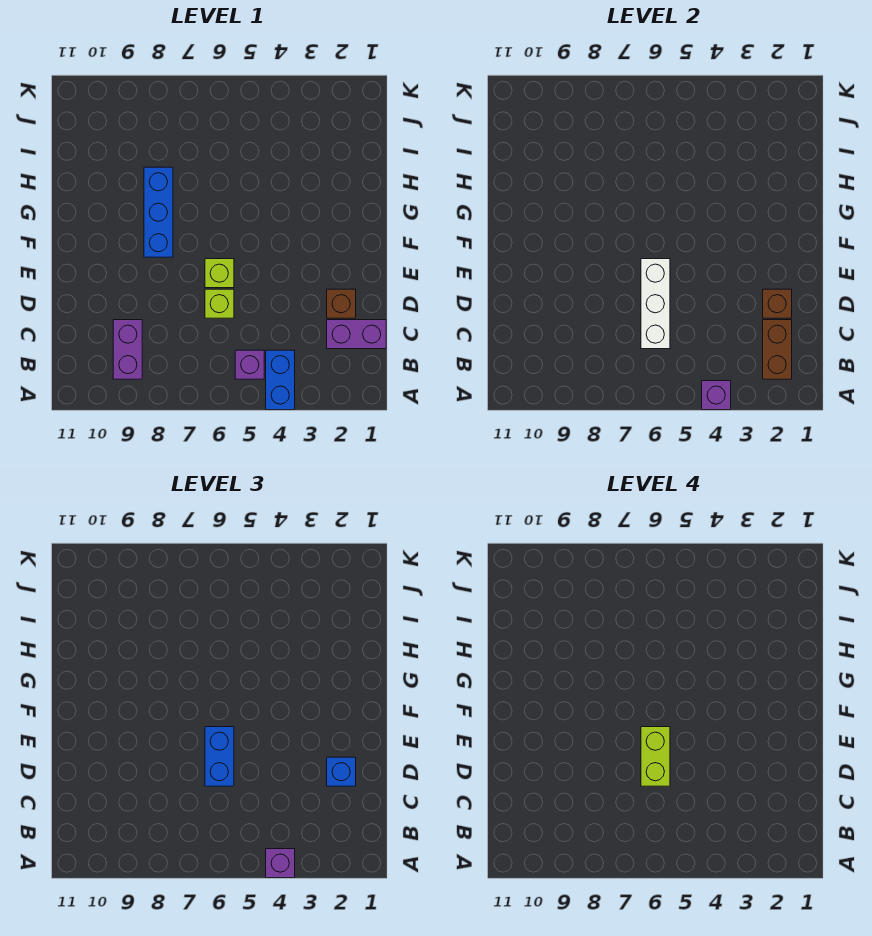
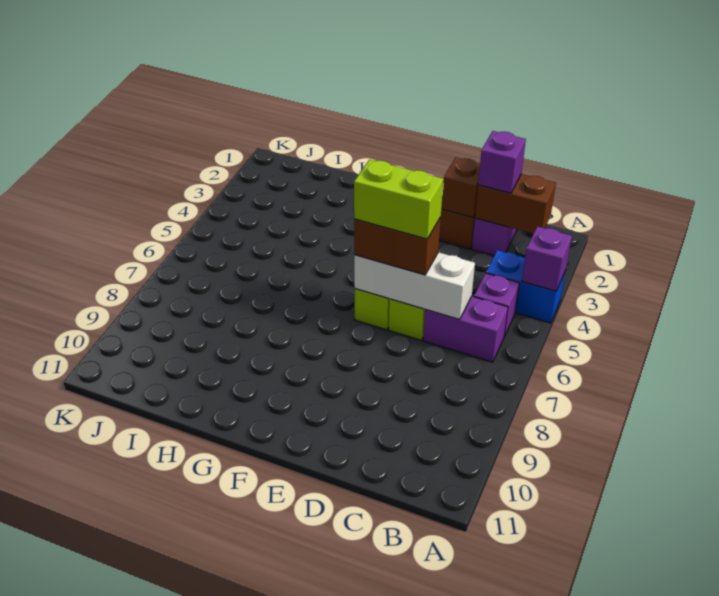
purple brick A4 level 3 -> purple brick C2 level 3
purple brick B9:C9 level 1 -> purple brick B6:C6 level 1
blue brick D2 level 3 -> none
blue brick D6:E6 level 3 -> brown brick D6:E6 level 3
blue brick F8:H8 level 1 -> none

